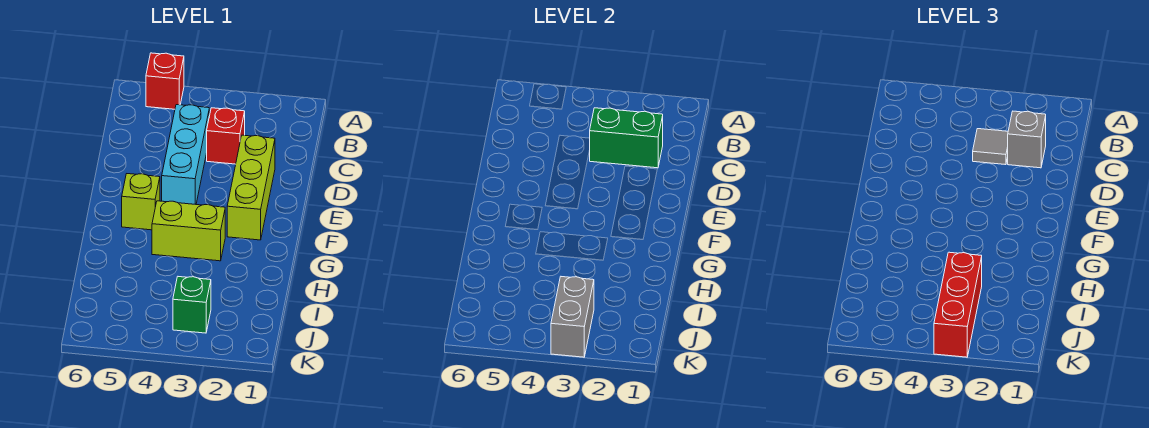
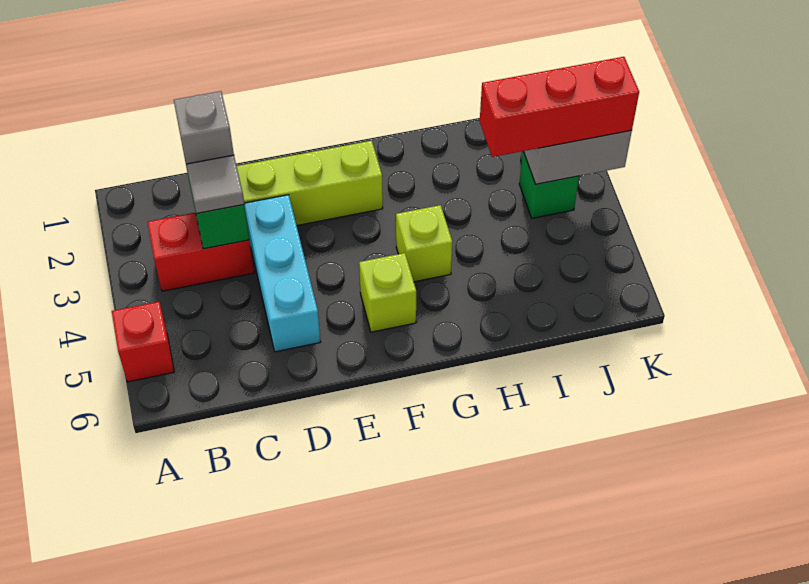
red brick C3 level 1 -> red brick B3:C3 level 1
cyan brick C4:E4 level 1 -> cyan brick D3:D5 level 1
lime brick G3:G4 level 1 -> lime brick G4 level 1

